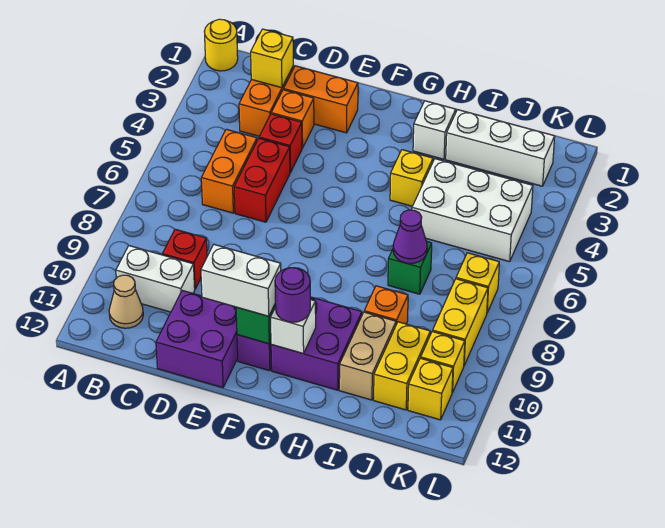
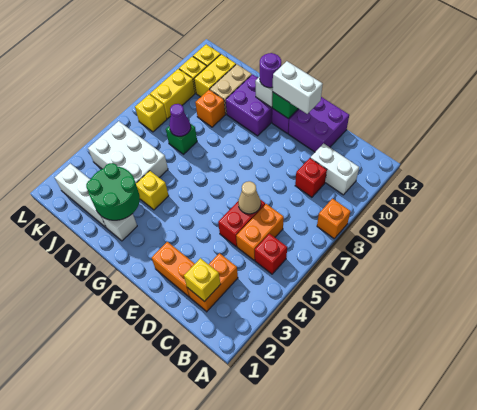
yellow round brick A1 level 1 -> none
tan cone B11 level 1 -> tan cone D6 level 2
orange brick D3 level 1 -> orange brick A8 level 1
red brick D4 level 1 -> red brick B5 level 1
none -> green round brick H2:I3 level 2

